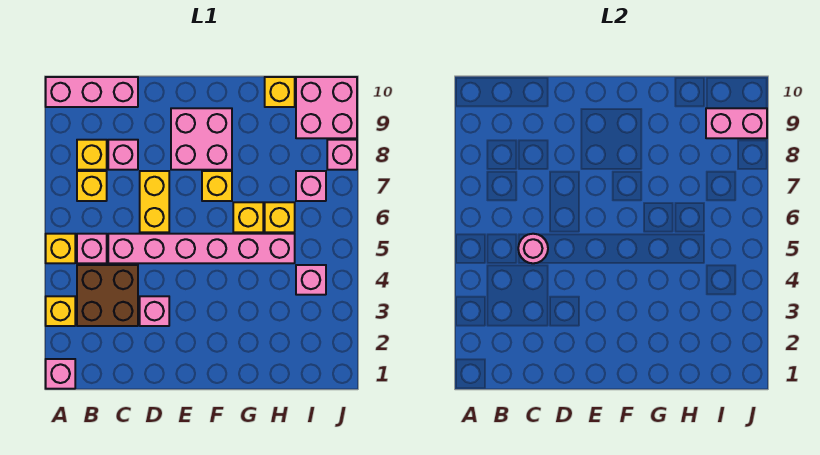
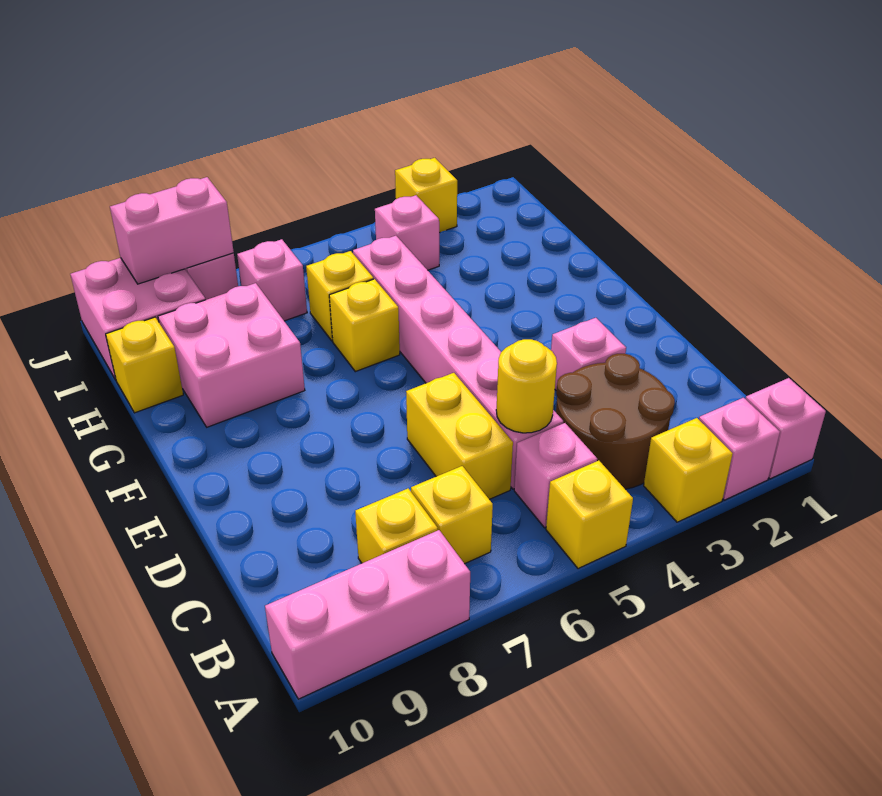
pink brick A10:C10 level 1 -> pink brick A8:A10 level 1
brown brick B3:C4 level 1 -> brown round brick B3:C4 level 1
pink round brick C5 level 2 -> yellow round brick C5 level 2
pink brick C8 level 1 -> pink brick A2 level 1
yellow brick D6:D7 level 1 -> yellow brick C6:D6 level 1
pink brick E8:F9 level 1 -> pink brick G8:H9 level 1
yellow brick F7 level 1 -> yellow brick J3 level 1
pink brick I9:J9 level 2 -> pink brick J8:J9 level 2

